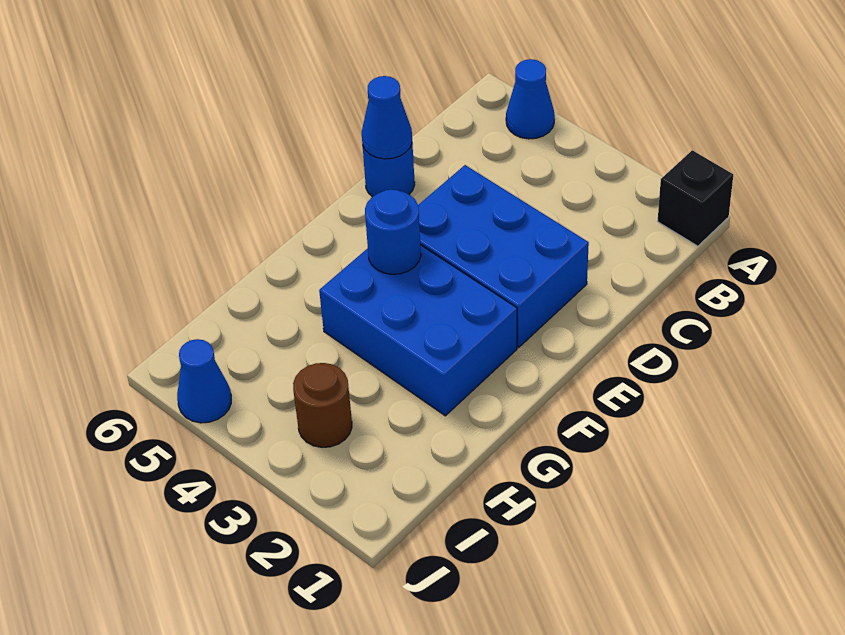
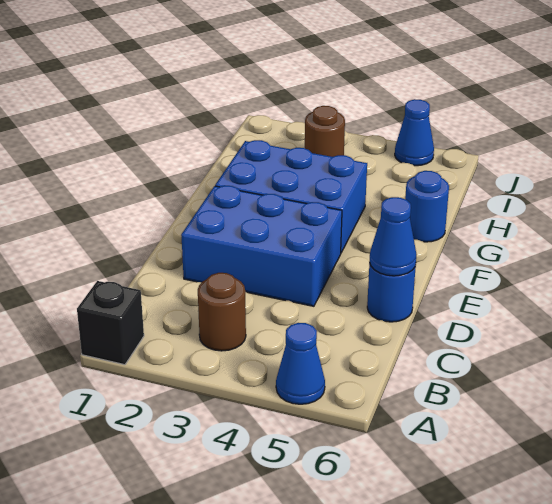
none -> brown round brick B3 level 1
blue round brick F4 level 2 -> blue round brick G6 level 1

